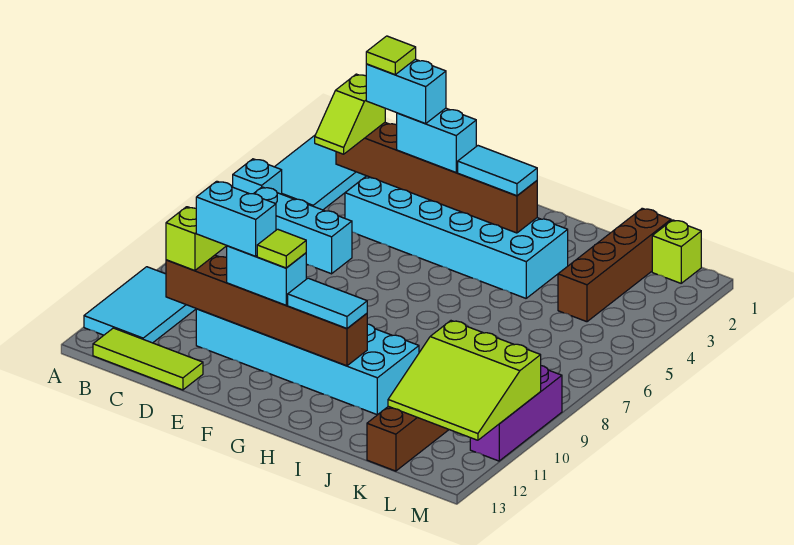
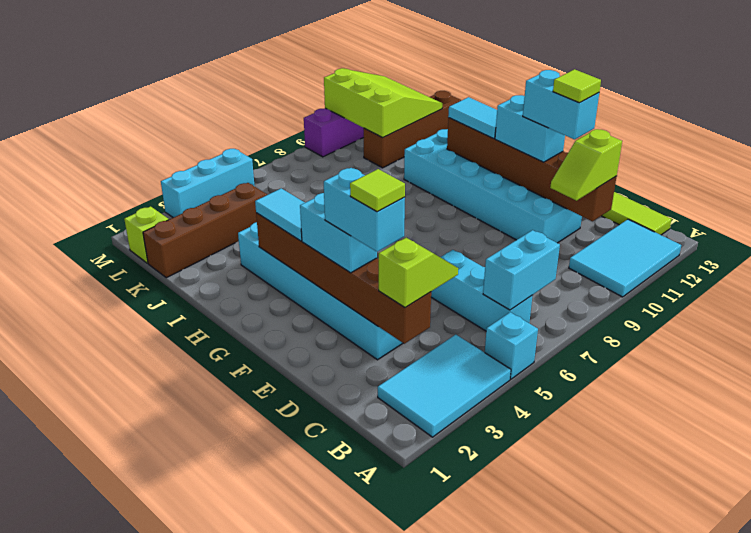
none -> cyan brick B6:B7 level 2
lime tile F11 level 4 -> lime tile D11 level 5
none -> cyan brick M3:M5 level 1

